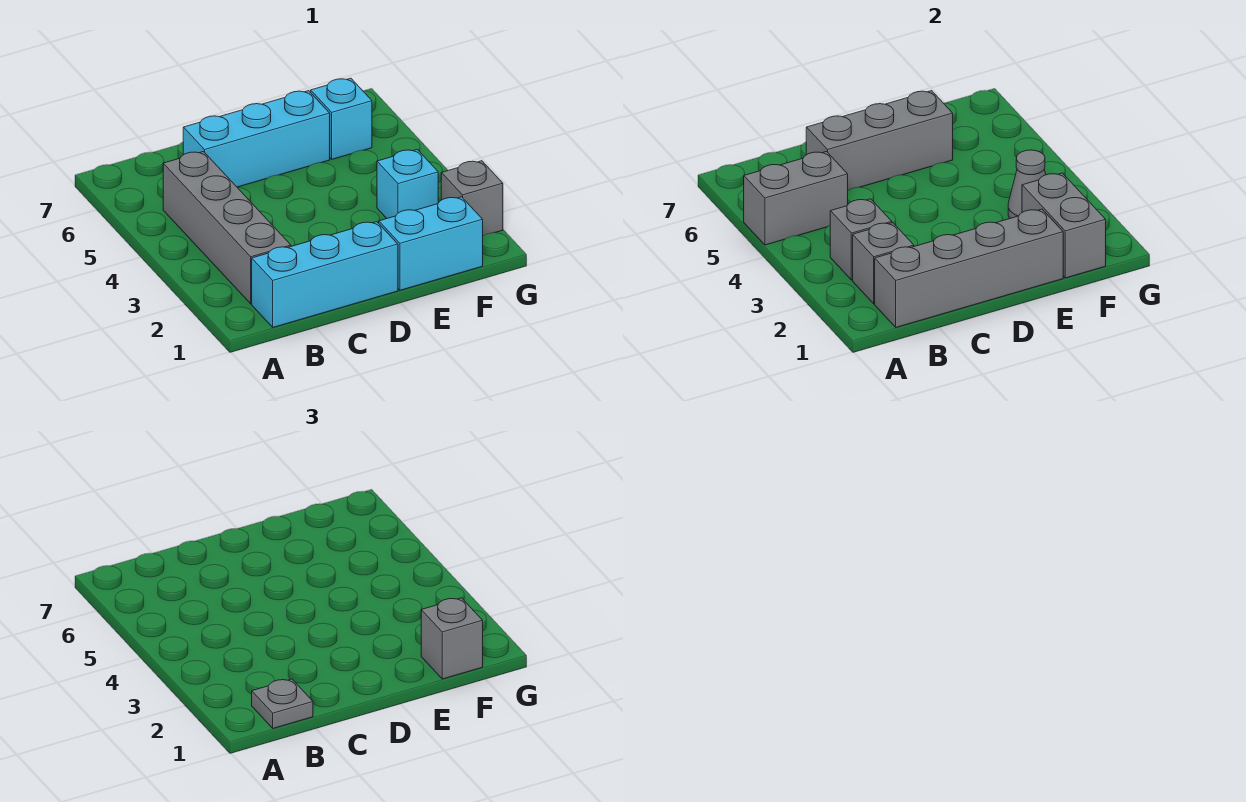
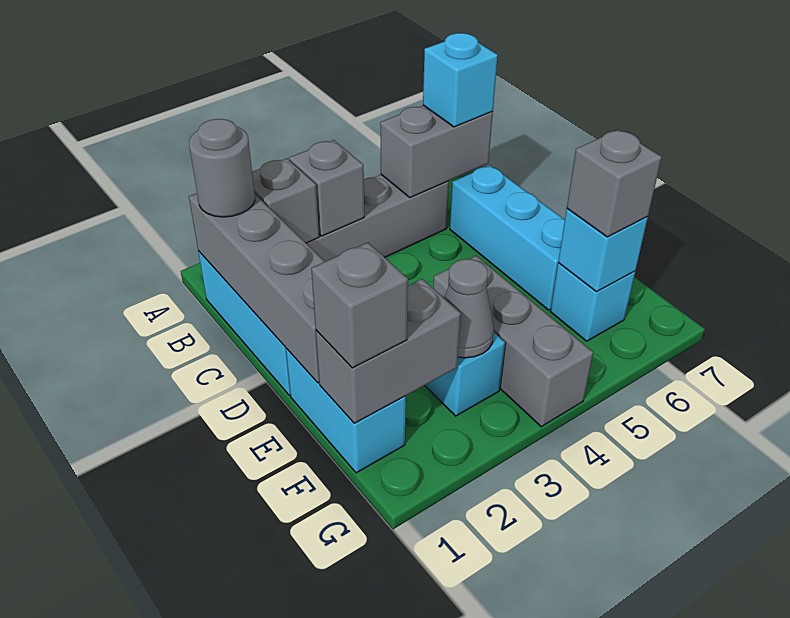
grey brick A5:B5 level 2 -> grey brick B5:B6 level 2
grey plate B1 level 3 -> grey round brick B1 level 3
none -> cyan brick B6 level 3
grey brick C6:E6 level 2 -> grey brick E4:G4 level 1
none -> cyan brick F6 level 2
grey brick G2 level 1 -> grey brick F6 level 3

